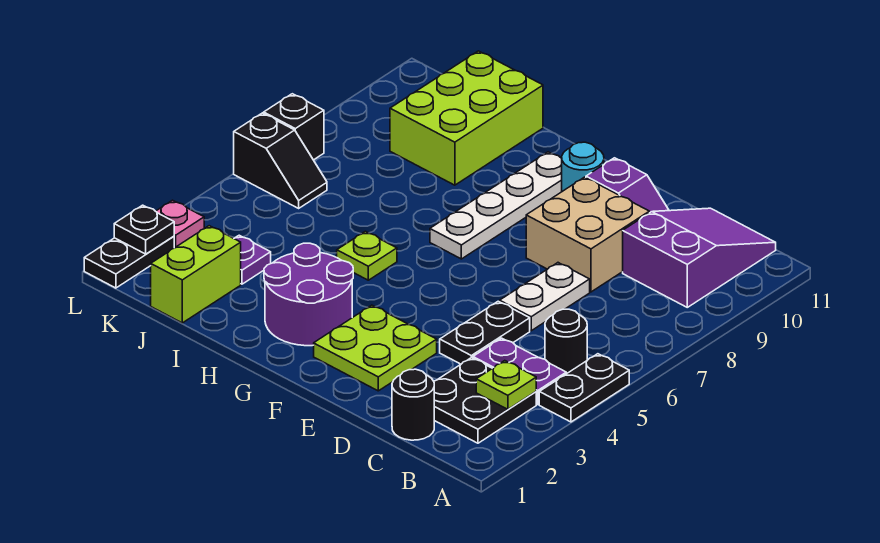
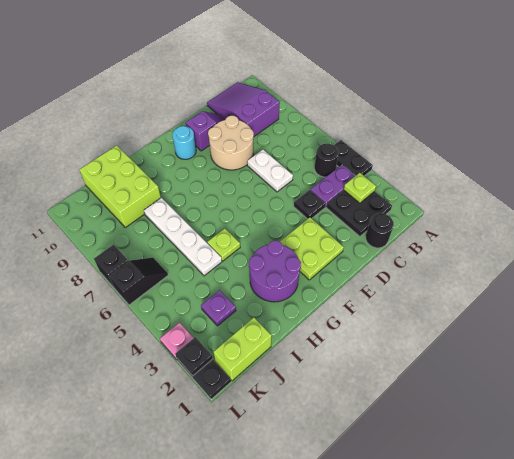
black plate D4:D5 level 1 -> black plate D4 level 1
tan brick D8:E9 level 1 -> tan round brick D8:E9 level 1
white plate G7:G10 level 1 -> white plate I5:I8 level 1
lime brick J1:J2 level 1 -> lime brick J1:K1 level 1

